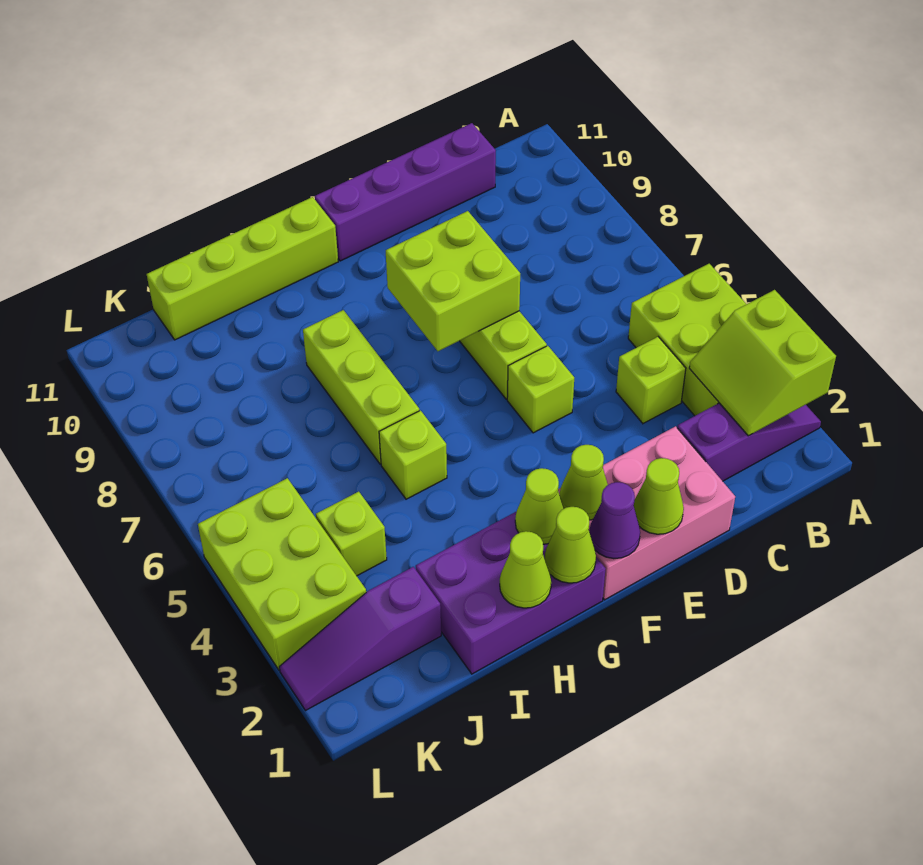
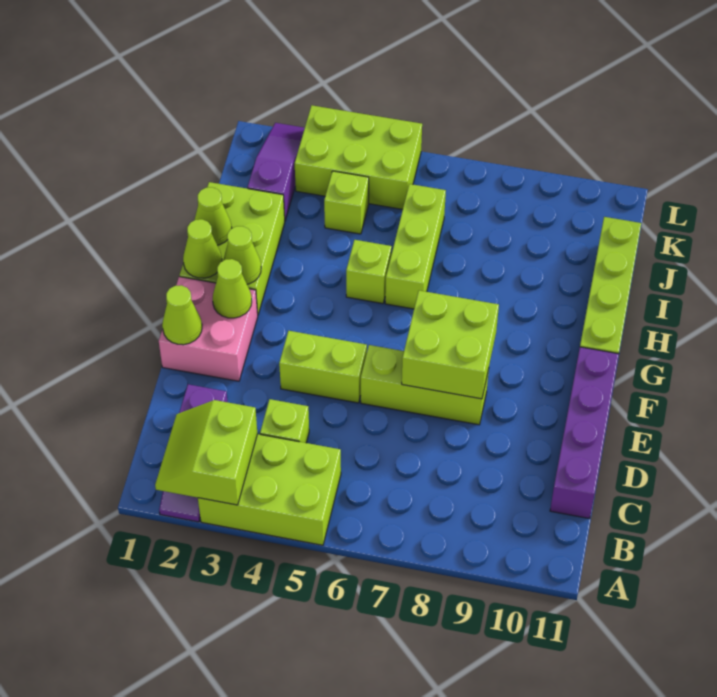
lime slope A2:B3 level 2 top A -> lime slope A2:B3 level 2 top 3
pink brick D1:F2 level 1 -> pink brick E1:F2 level 1
lime brick E5 level 1 -> lime brick E4:E5 level 1
purple cone F1 level 2 -> none
purple brick G1:I2 level 1 -> lime brick G1:I2 level 1
lime brick H6:H8 level 1 -> lime brick H6:J6 level 1

